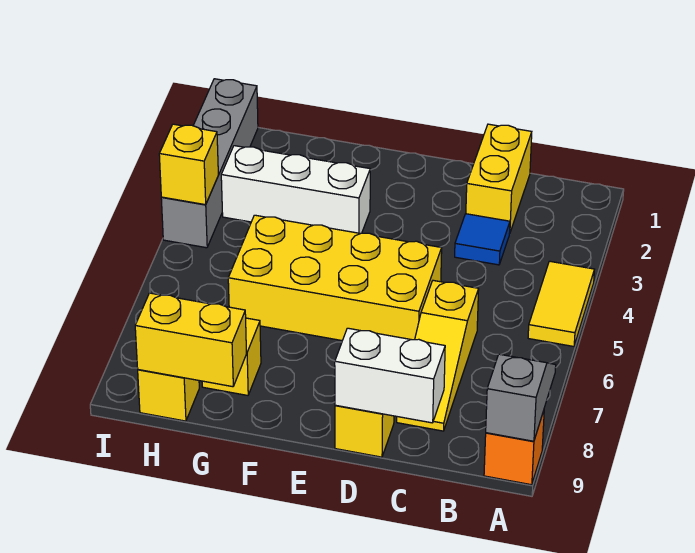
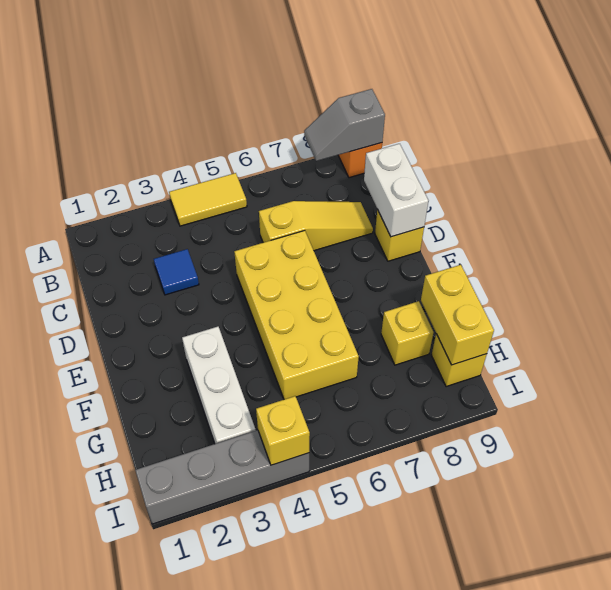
yellow brick C1:C2 level 1 -> none

